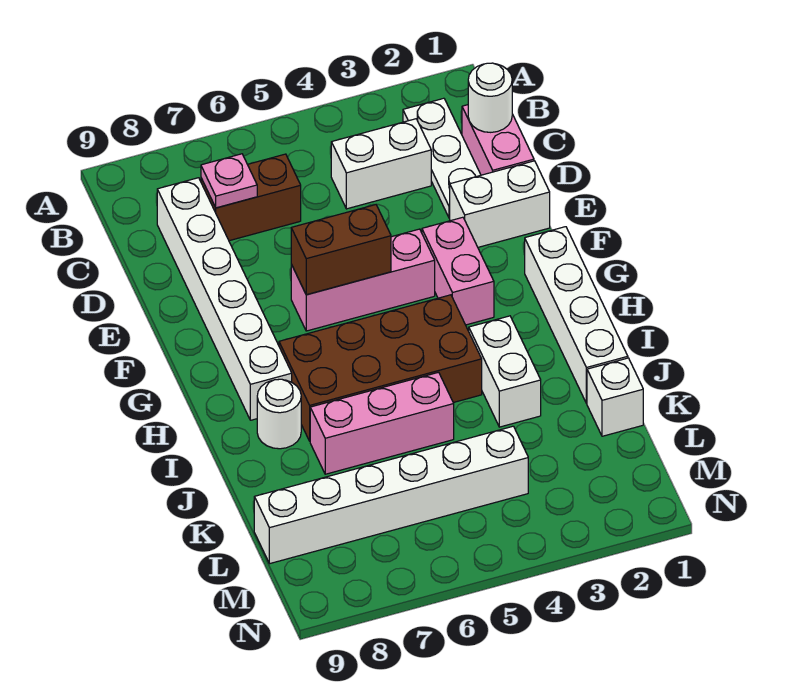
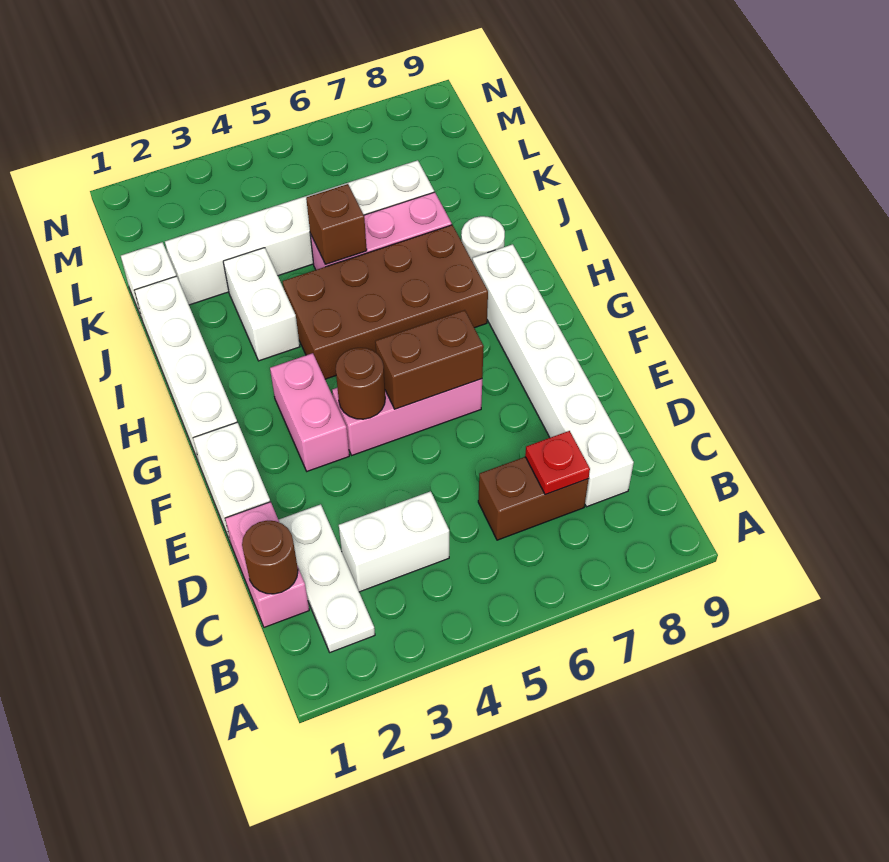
white round brick C1 level 2 -> brown round brick C1 level 2
pink plate C7 level 2 -> red plate C7 level 2
white brick E1:E2 level 1 -> white brick E1:F1 level 1
none -> brown round brick F4 level 2
none -> brown brick J5 level 2
white brick L4:L9 level 1 -> white brick K2:K7 level 1

